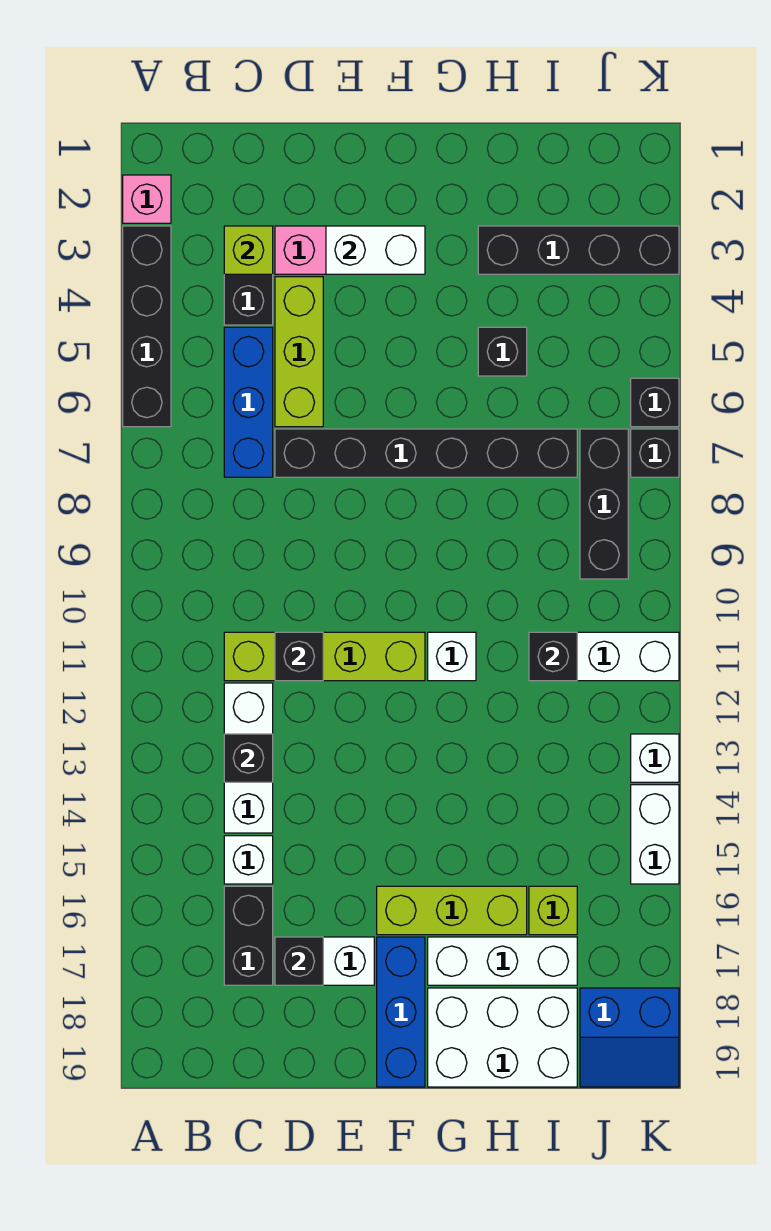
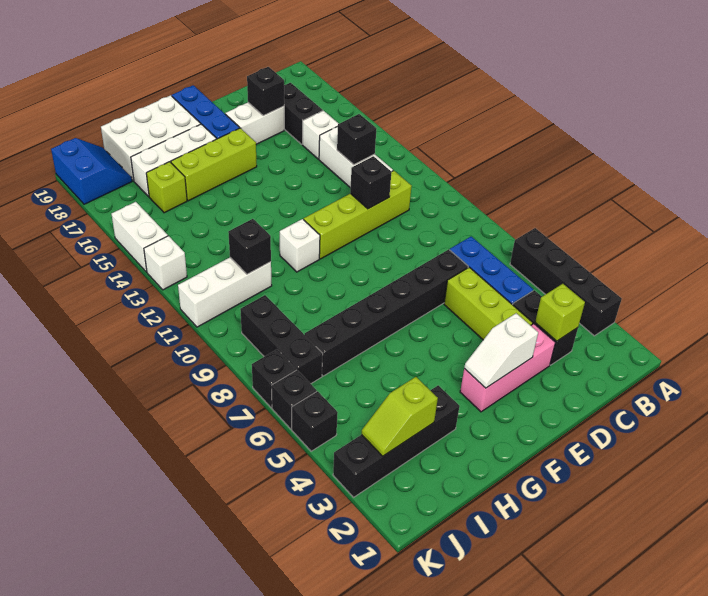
pink brick A2 level 1 -> none
white brick E3:F3 level 2 -> white slope E3:F3 level 2 top E
black brick H5 level 1 -> black brick K5 level 1
none -> lime slope I3:J3 level 2 top I
blue slope J18:K19 level 1 top 18 -> blue slope J18:K19 level 1 top K

